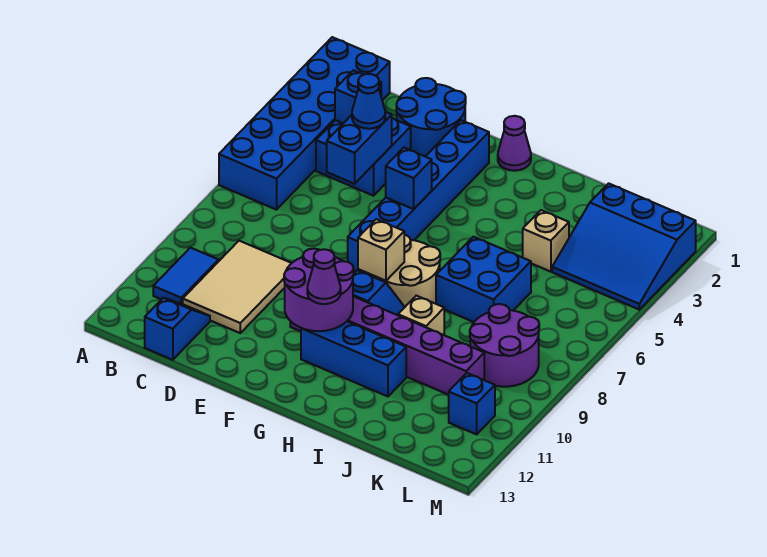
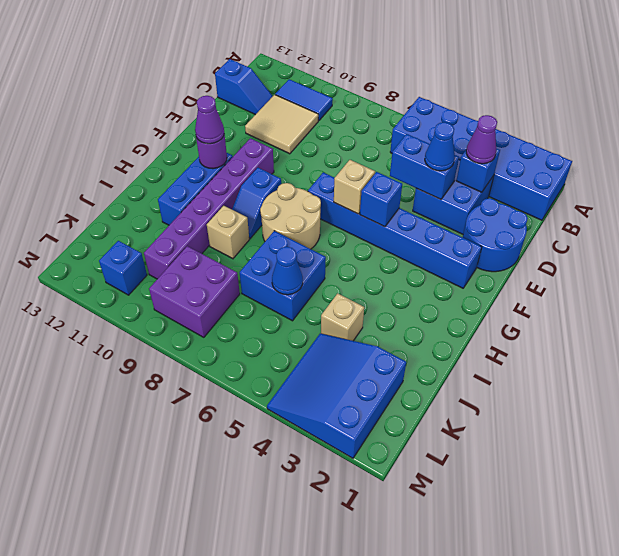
tan tile C9:D11 level 1 -> tan tile C10:D11 level 1
purple round brick F10:G11 level 2 -> purple round brick G11 level 2
purple cone G1 level 1 -> purple cone C3 level 3
tan brick G8 level 2 -> tan brick F6 level 2
none -> blue cone J6 level 2
purple round brick K8:L9 level 1 -> purple brick K8:L9 level 1

